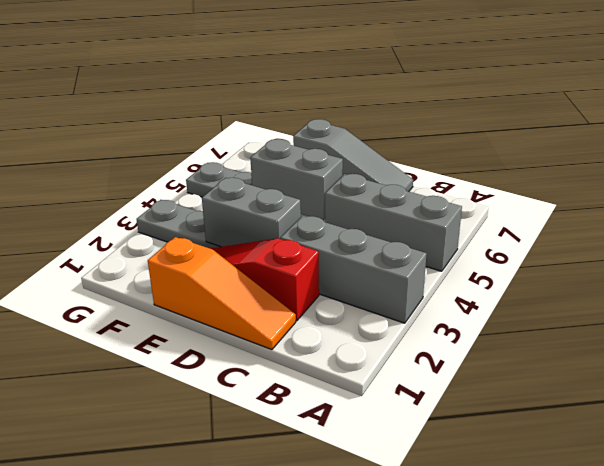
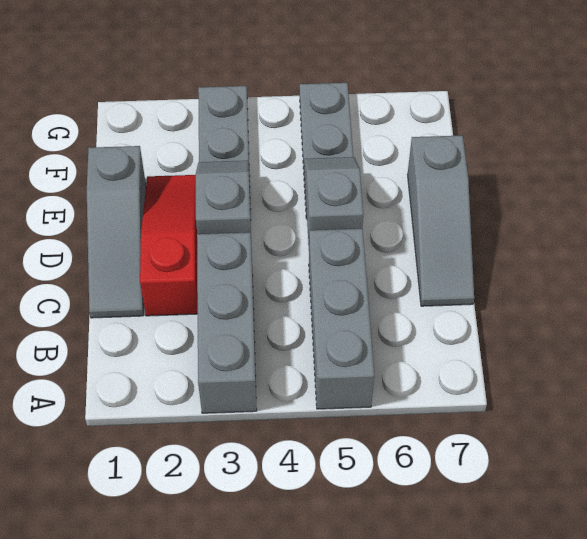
orange slope C1:E1 level 1 top E -> grey slope C1:E1 level 1 top E
grey brick D3:E3 level 2 -> grey slope D3:E3 level 2 top D
grey brick D5:E5 level 2 -> grey slope D5:E5 level 2 top D

